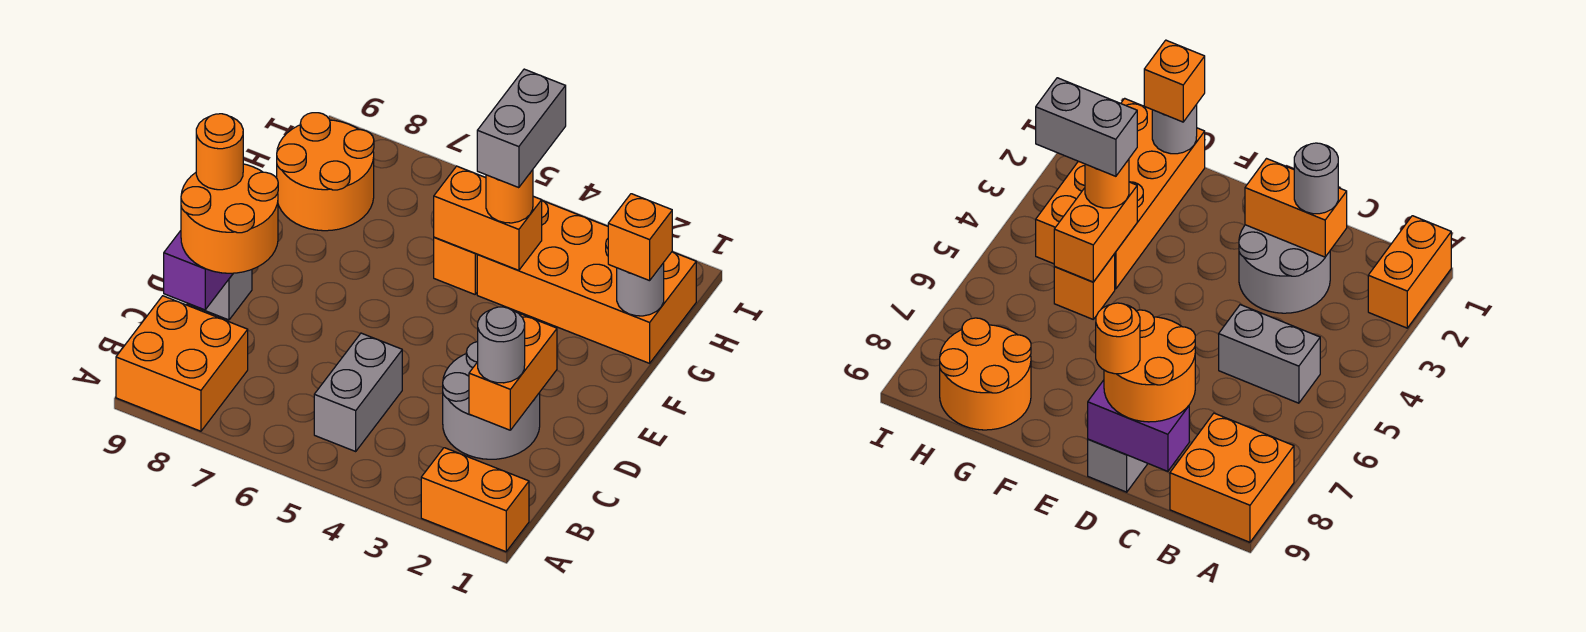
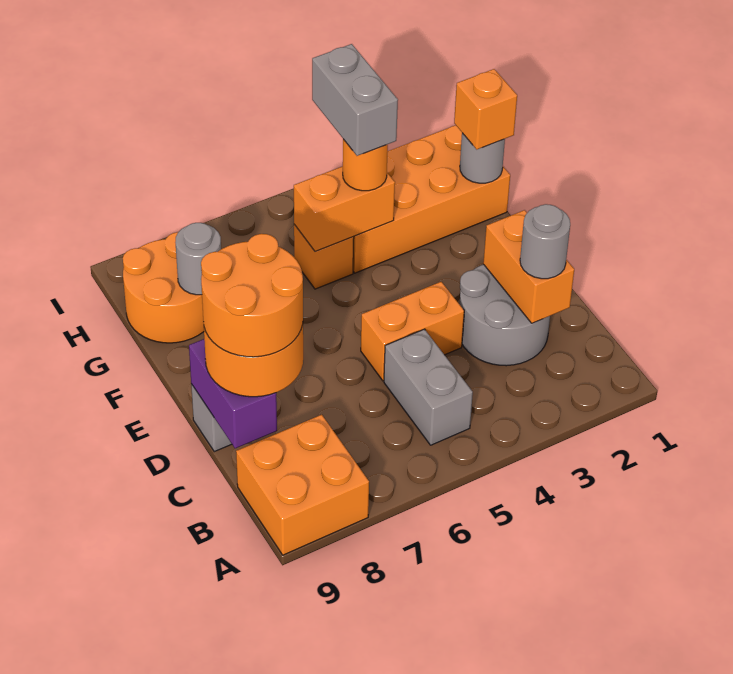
orange brick A1:A2 level 1 -> orange brick D4:D5 level 1
orange round brick D9 level 4 -> orange round brick C8:D9 level 4
none -> grey round brick G8 level 2

